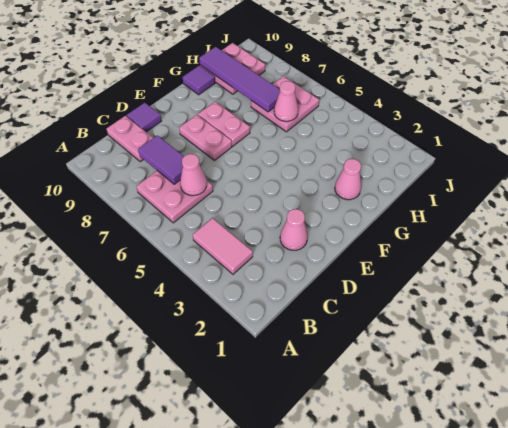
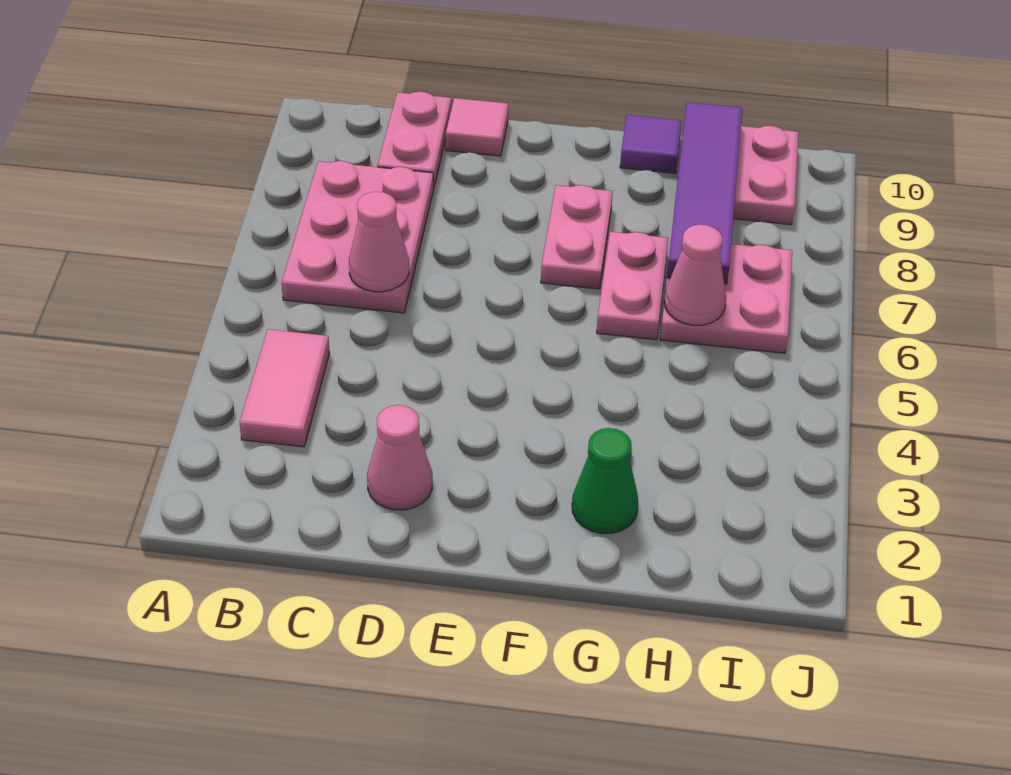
pink plate B6:C7 level 1 -> pink plate B6:C8 level 1
purple tile C7:C8 level 2 -> none
purple tile D10 level 1 -> pink tile D10 level 1
pink plate E7:E8 level 1 -> pink plate G6:G7 level 1
pink cone G2 level 1 -> green cone G2 level 1

